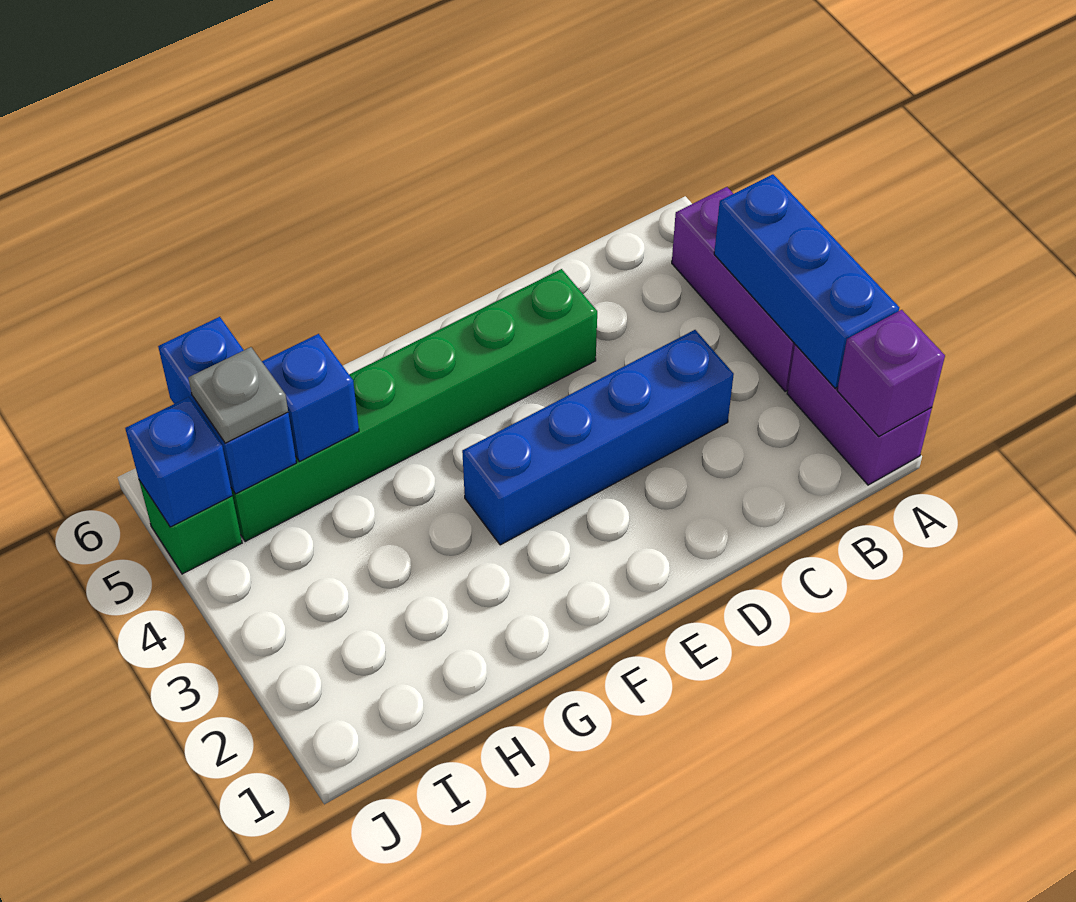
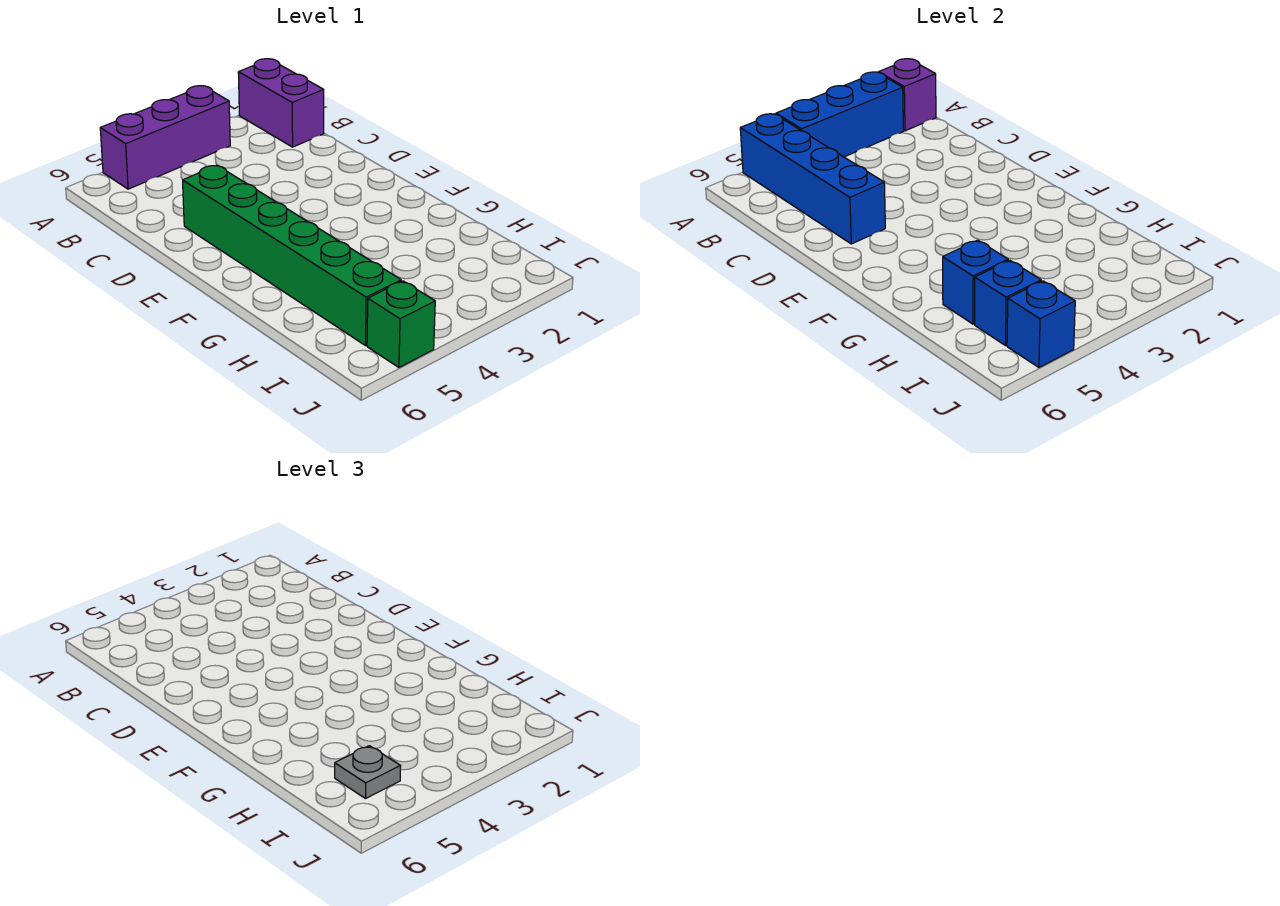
purple brick A1:A2 level 1 -> purple brick A1:B1 level 1
blue brick C3:F3 level 1 -> blue brick A5:D5 level 2
blue brick I5:I6 level 2 -> blue brick I5 level 2

